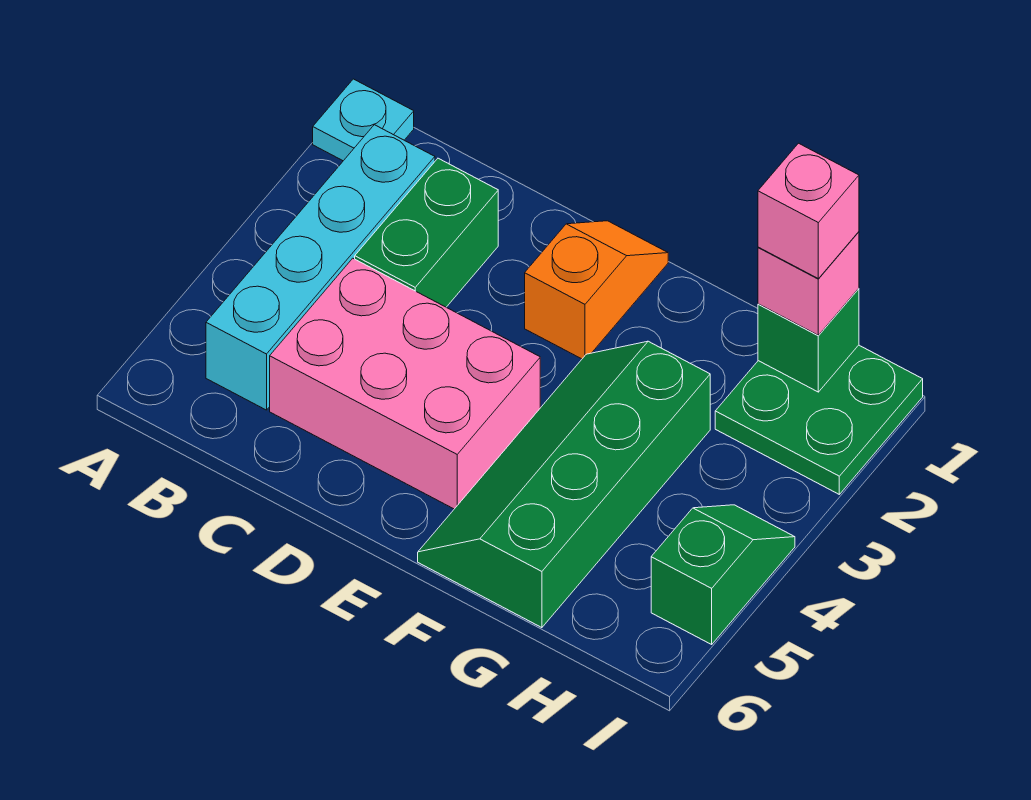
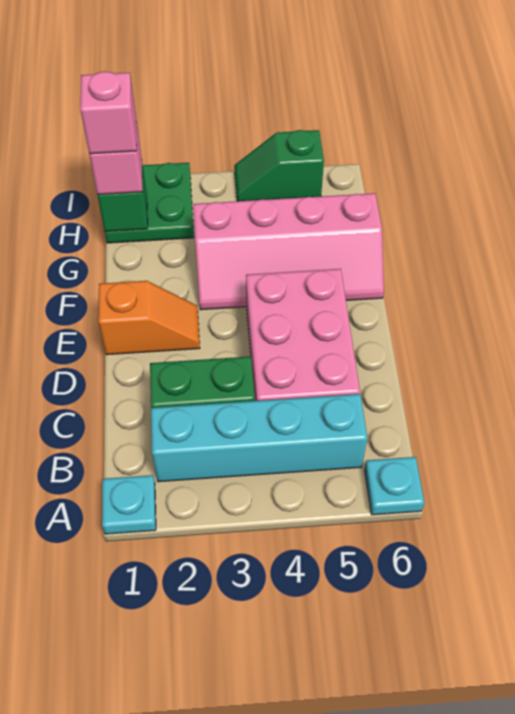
none -> cyan plate A6 level 1
orange slope E1:E2 level 1 top 2 -> orange slope E1:E2 level 1 top 1
green slope F3:G6 level 1 top G -> pink slope F3:G6 level 1 top G

